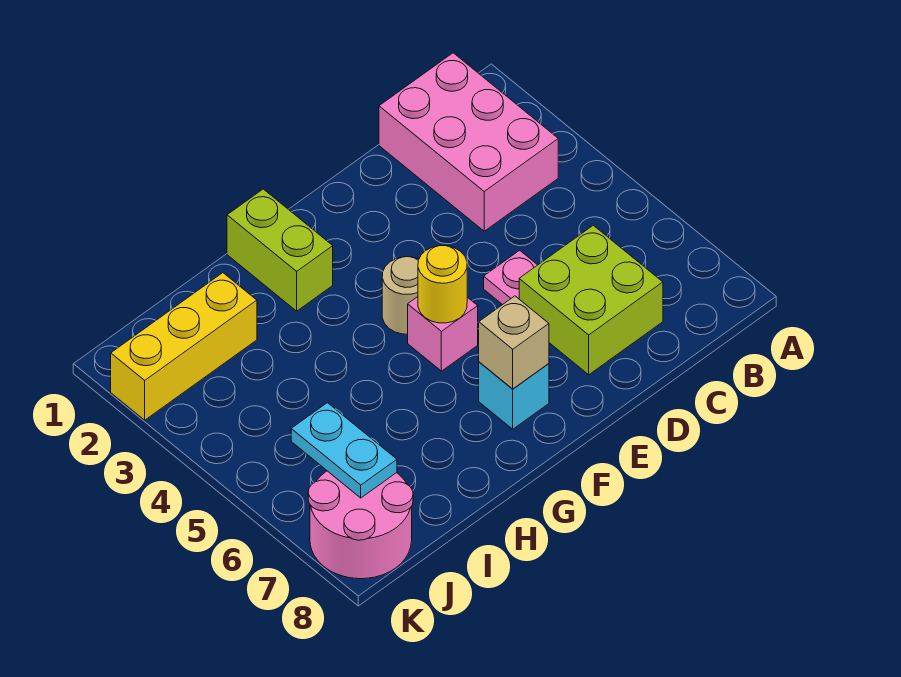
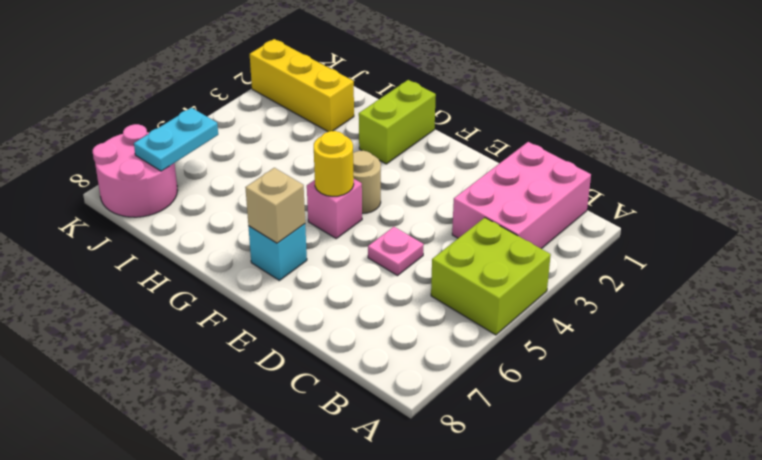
lime brick C6:D7 level 1 -> lime brick A4:B5 level 1

